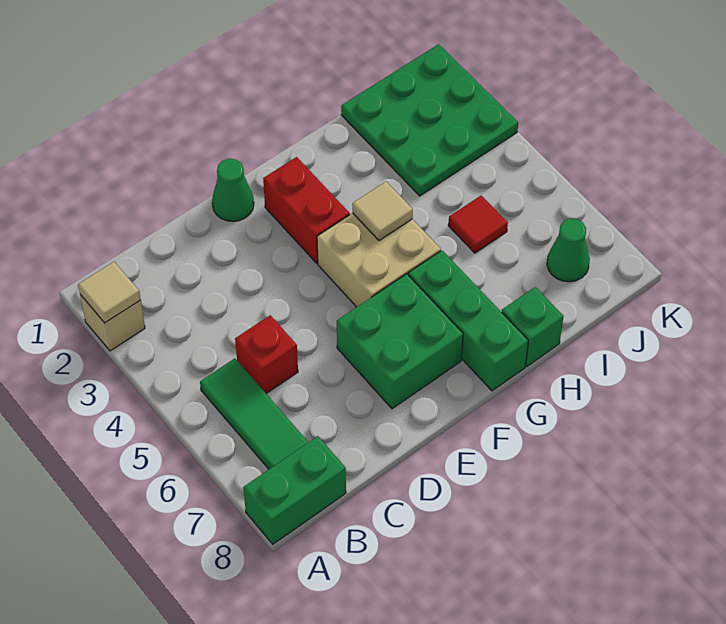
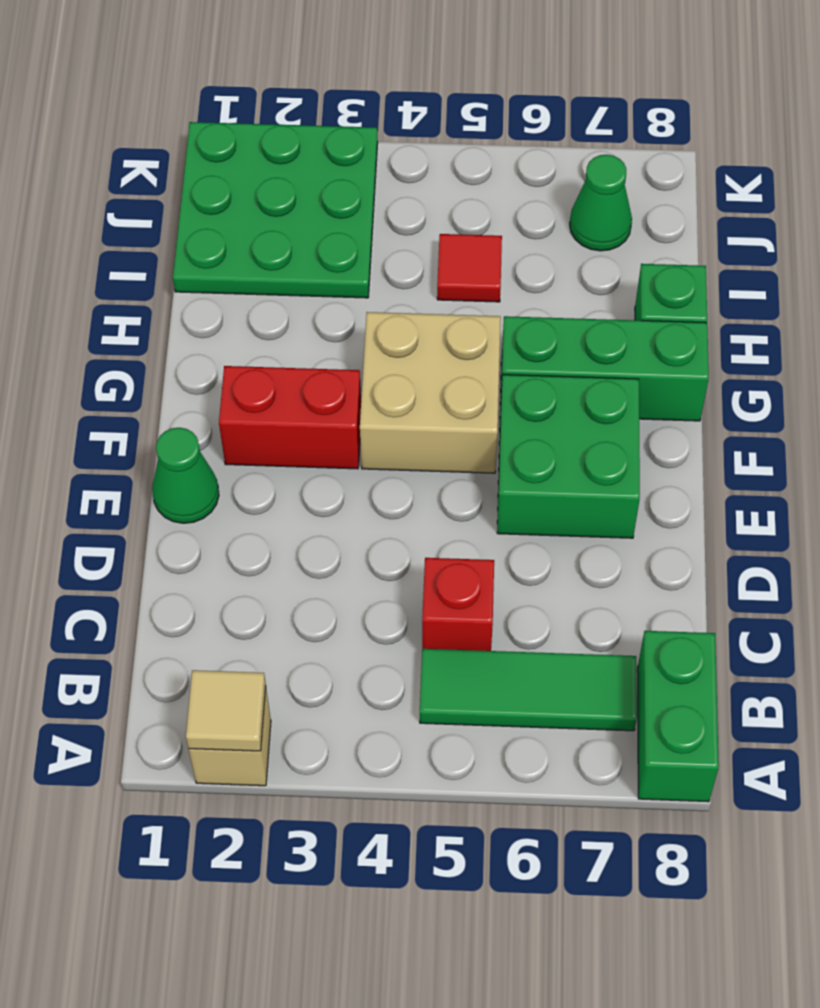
tan tile G4 level 2 -> none

